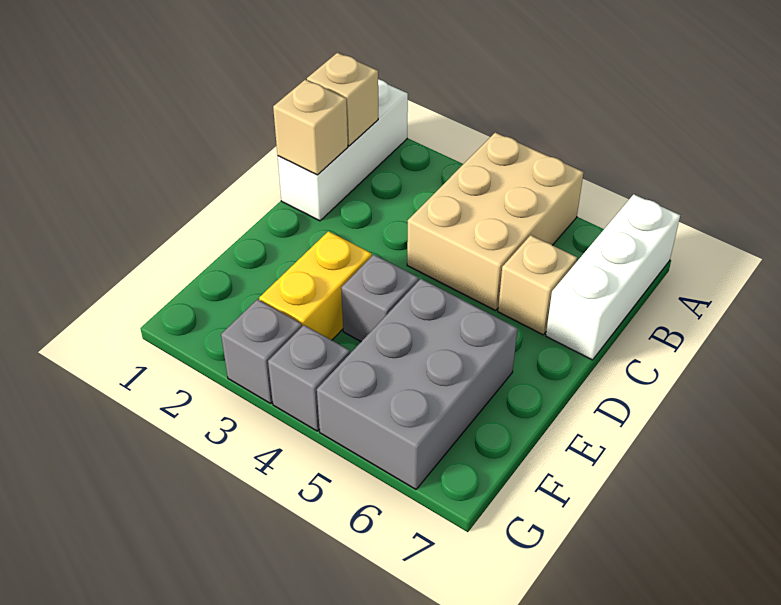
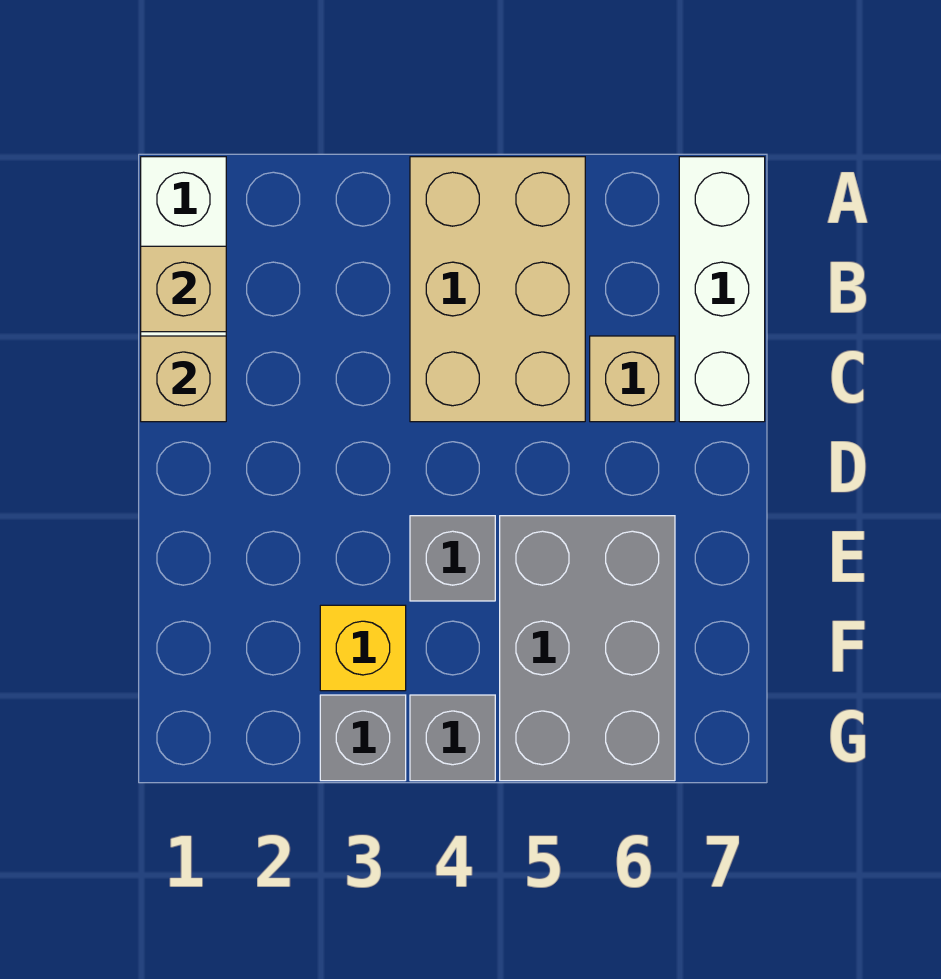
yellow brick E3:F3 level 1 -> yellow brick F3 level 1

